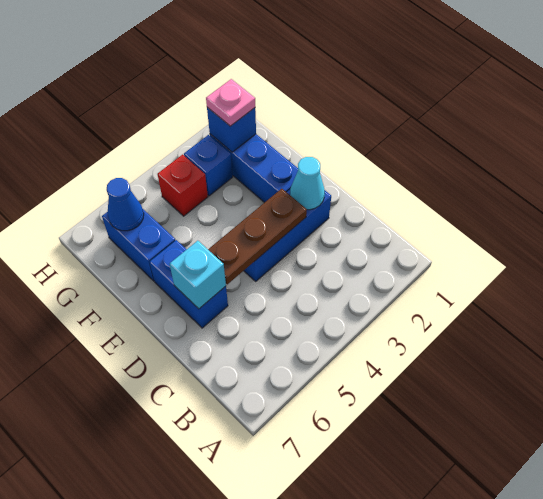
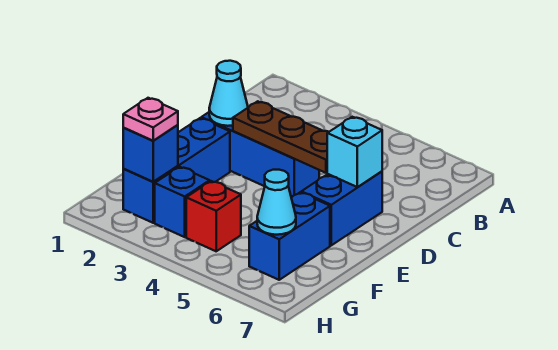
blue cone G6 level 2 -> cyan cone G6 level 2

